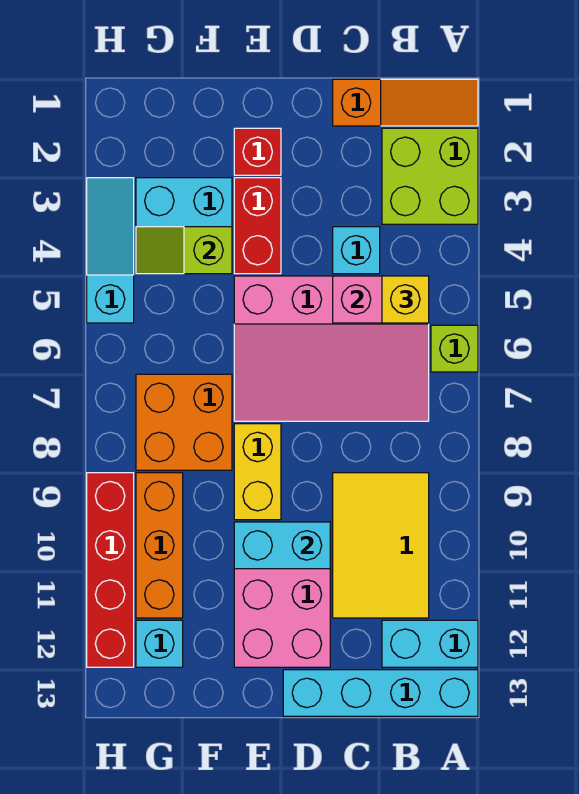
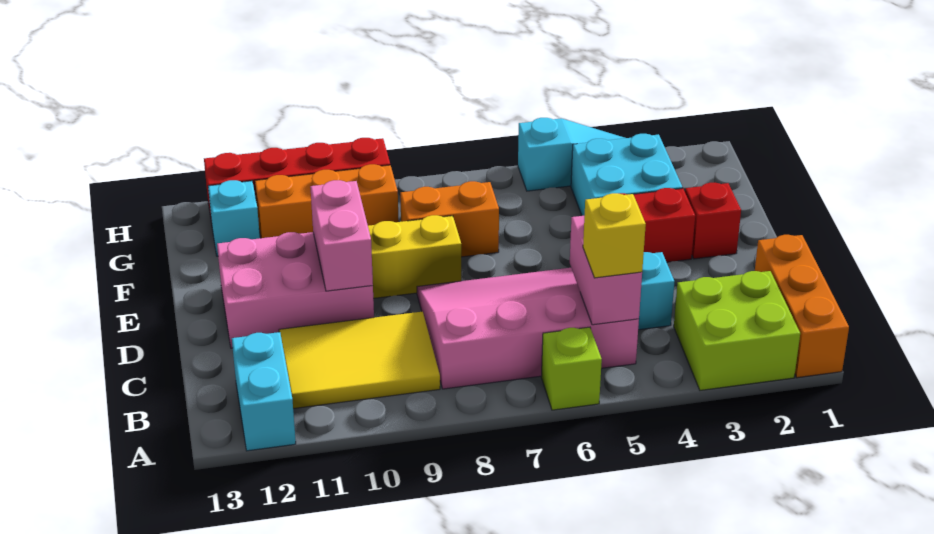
orange slope A1:C1 level 1 top C -> orange brick A1:C1 level 1
cyan brick A13:D13 level 1 -> none
pink slope B5:E7 level 1 top 5 -> pink slope B5:D8 level 1 top B
cyan brick D10:E10 level 2 -> pink brick D10:E10 level 2
lime slope F4:G4 level 2 top F -> none
orange brick F7:G8 level 1 -> orange brick F7:F8 level 1

